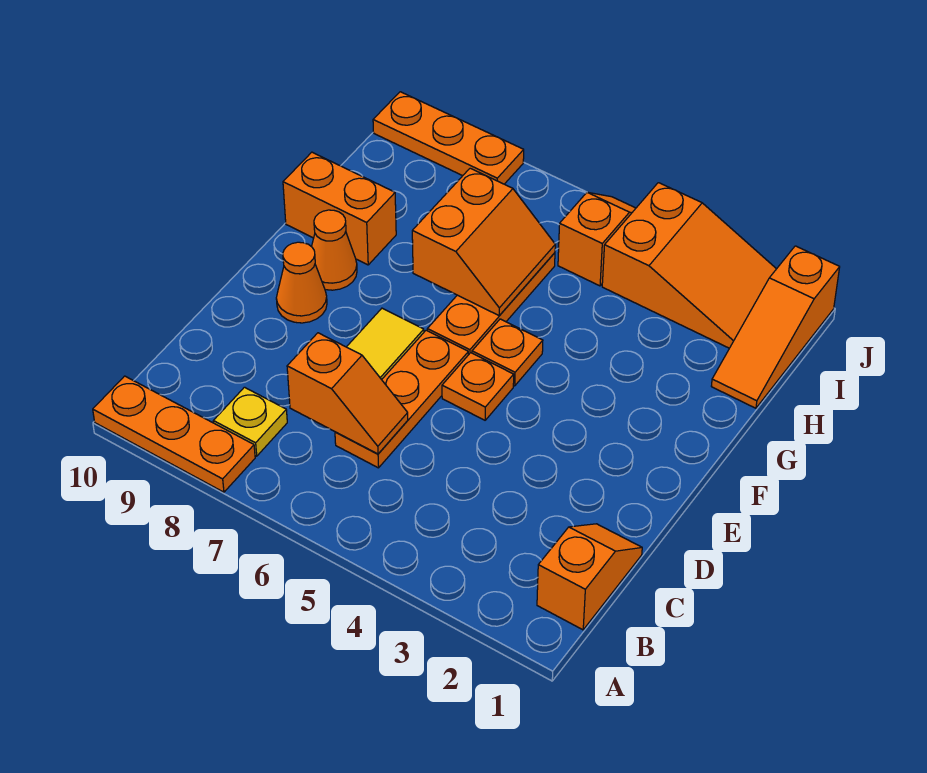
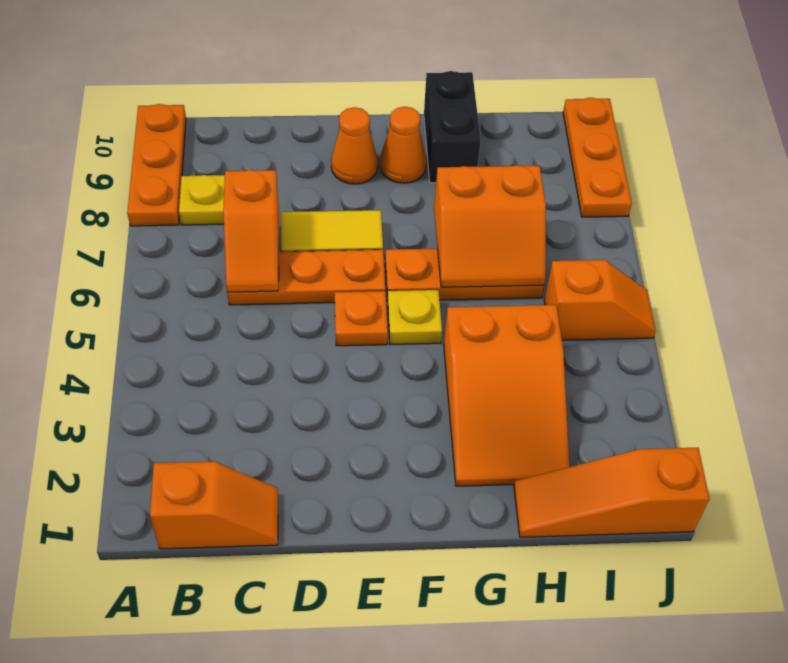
orange plate F5 level 1 -> yellow plate F5 level 1
orange brick G9:G10 level 1 -> black brick G9:G10 level 1
orange slope I2:J4 level 1 top 4 -> orange slope G2:H4 level 1 top 4

